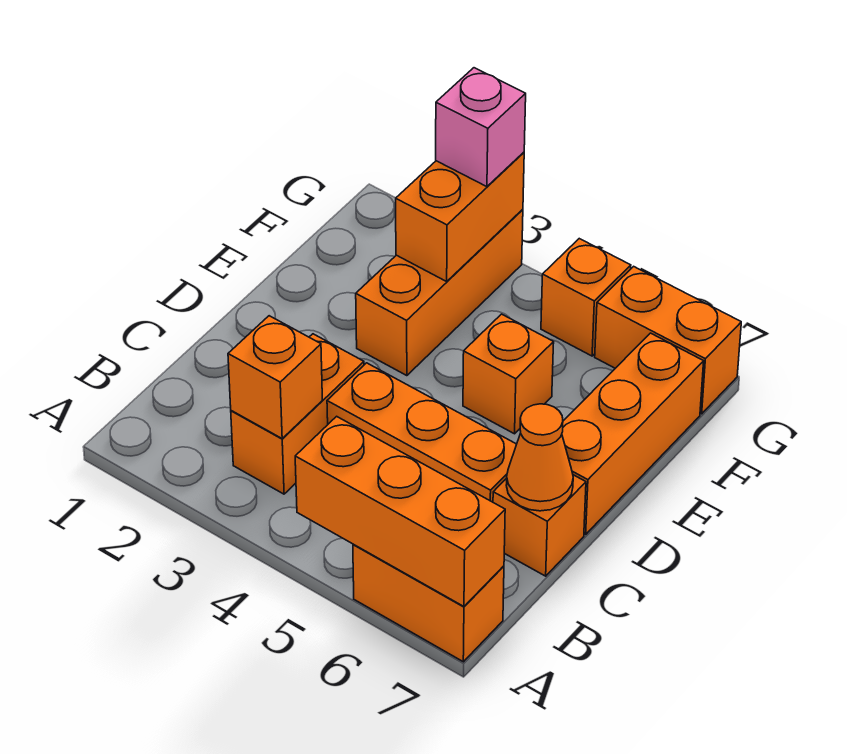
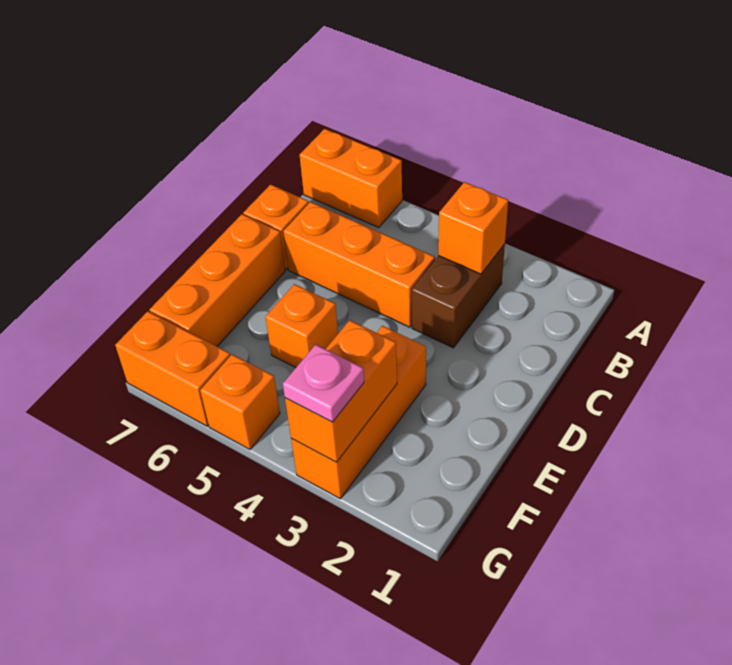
orange brick A5:A7 level 2 -> none
orange brick B3:C3 level 1 -> brown brick B3:C3 level 1
orange cone C7 level 2 -> none
pink brick G3 level 3 -> pink plate G3 level 3

